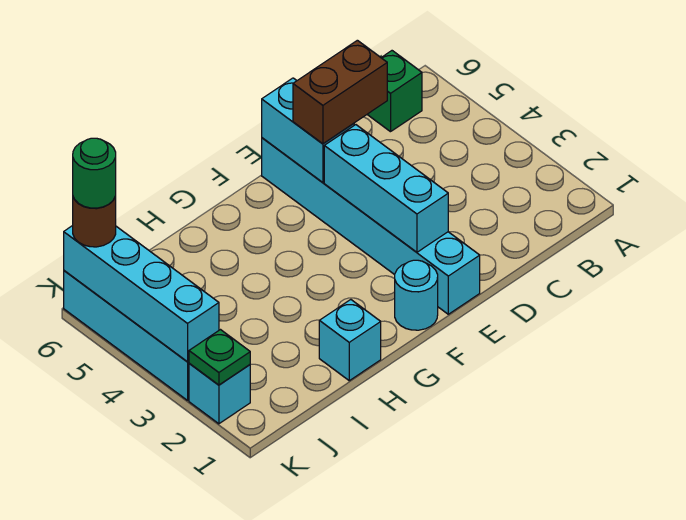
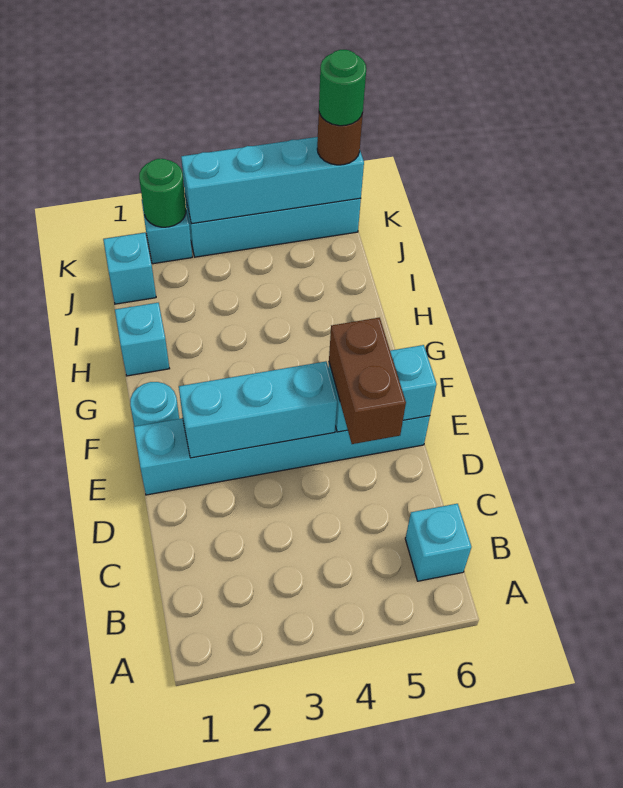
green brick B6 level 1 -> cyan brick B6 level 1
none -> cyan brick J1 level 1
green plate K2 level 2 -> green round brick K2 level 2

